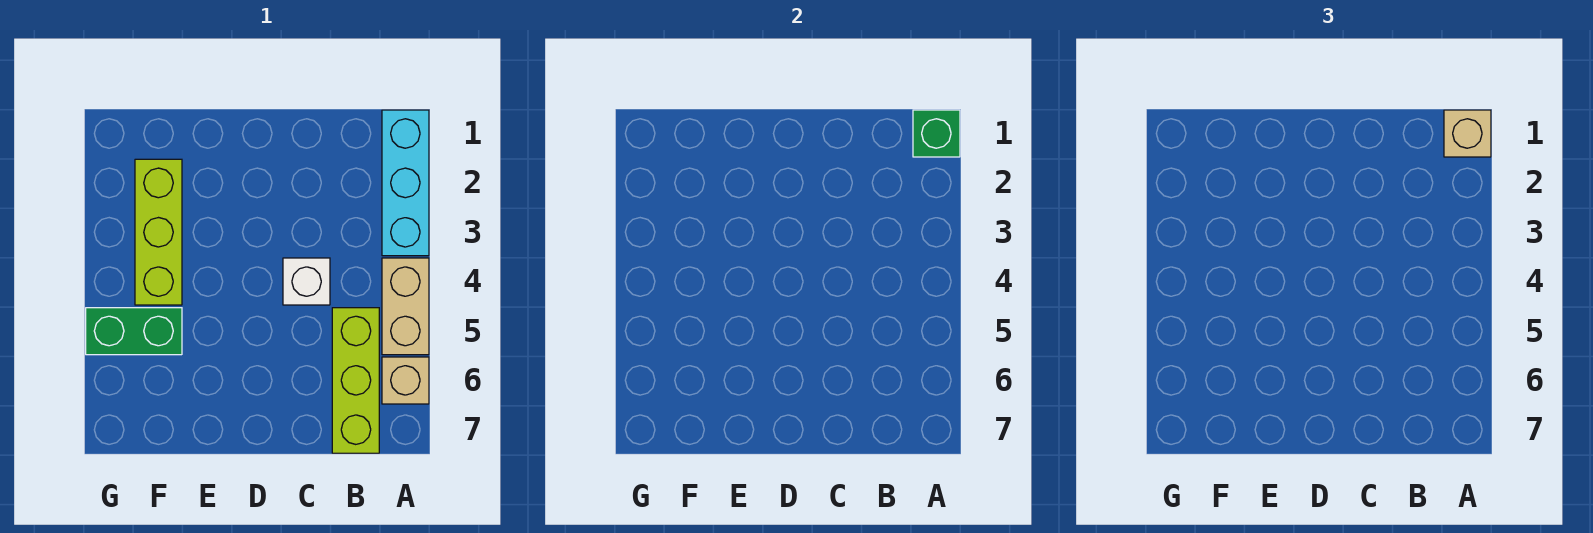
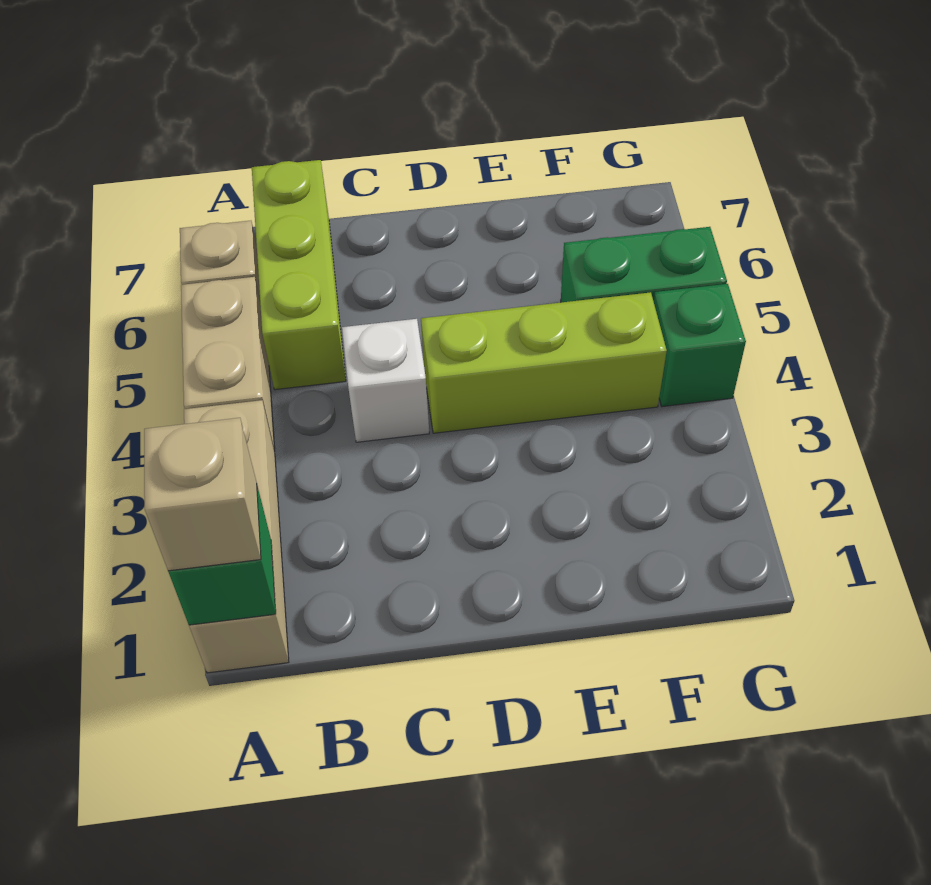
cyan brick A1:A3 level 1 -> tan brick A1:A3 level 1
lime brick F2:F4 level 1 -> lime brick D4:F4 level 1
none -> green brick G4 level 1

